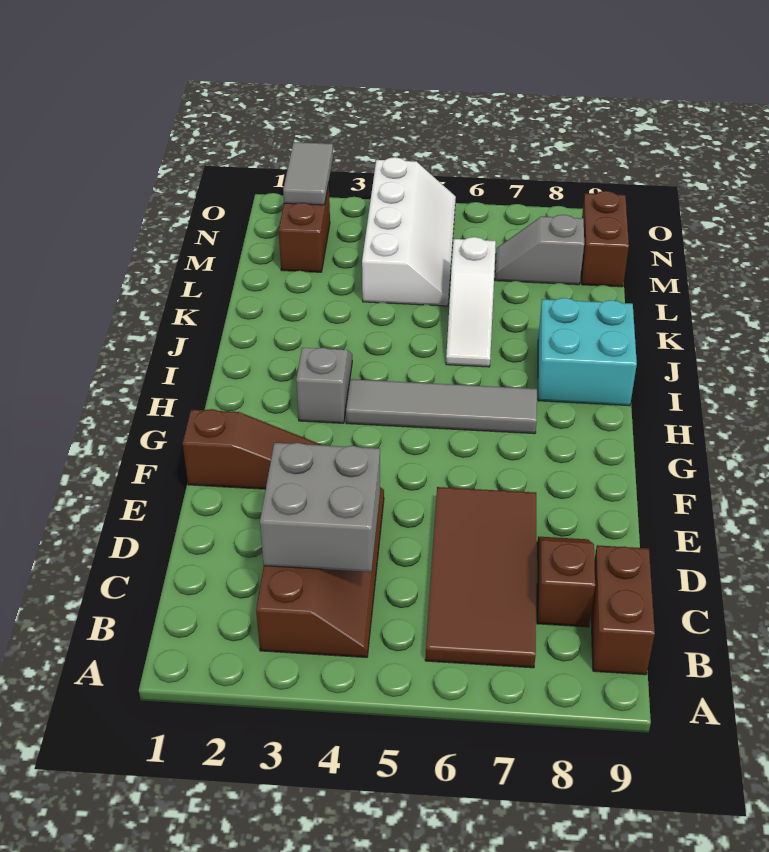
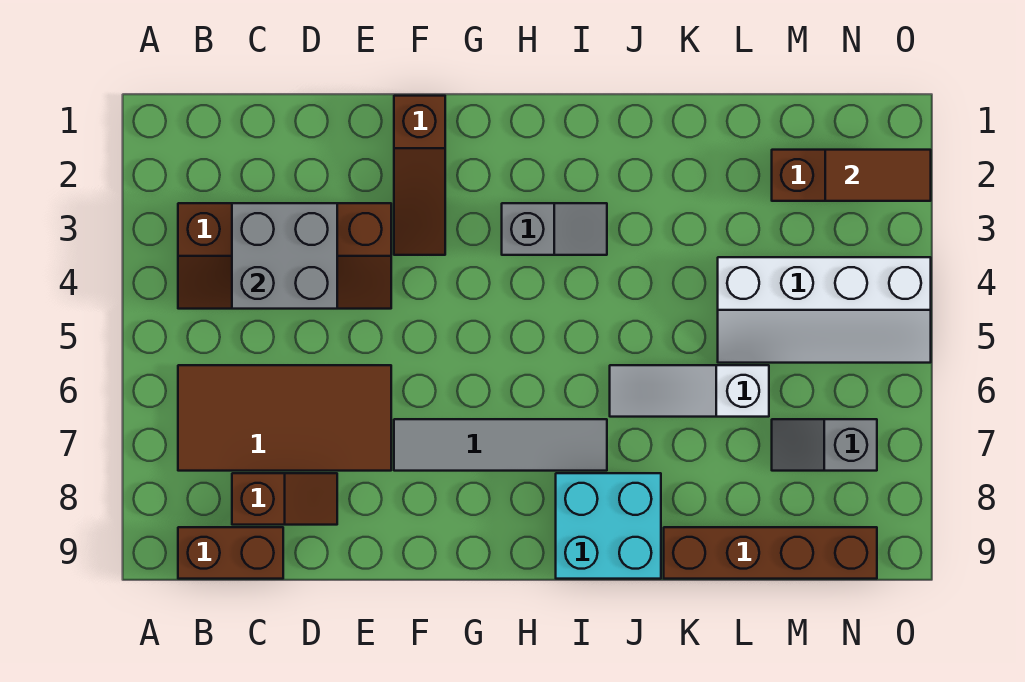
grey tile H4:H7 level 1 -> grey tile F7:I7 level 1
grey slope M7:M8 level 1 top 8 -> grey slope M7:N7 level 1 top N
brown brick M9:N9 level 1 -> brown brick K9:N9 level 1
grey tile N2:O2 level 2 -> brown tile N2:O2 level 2

